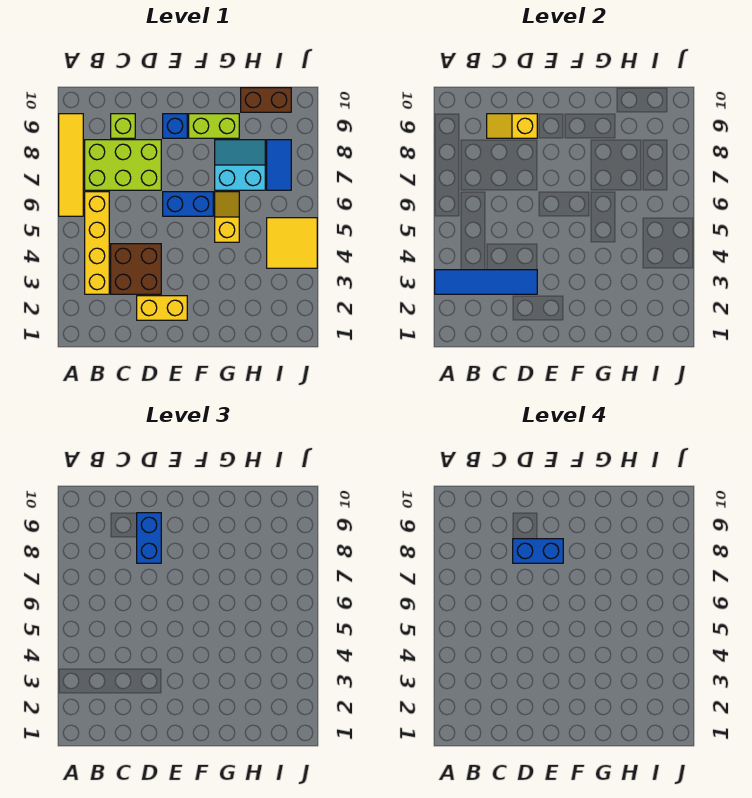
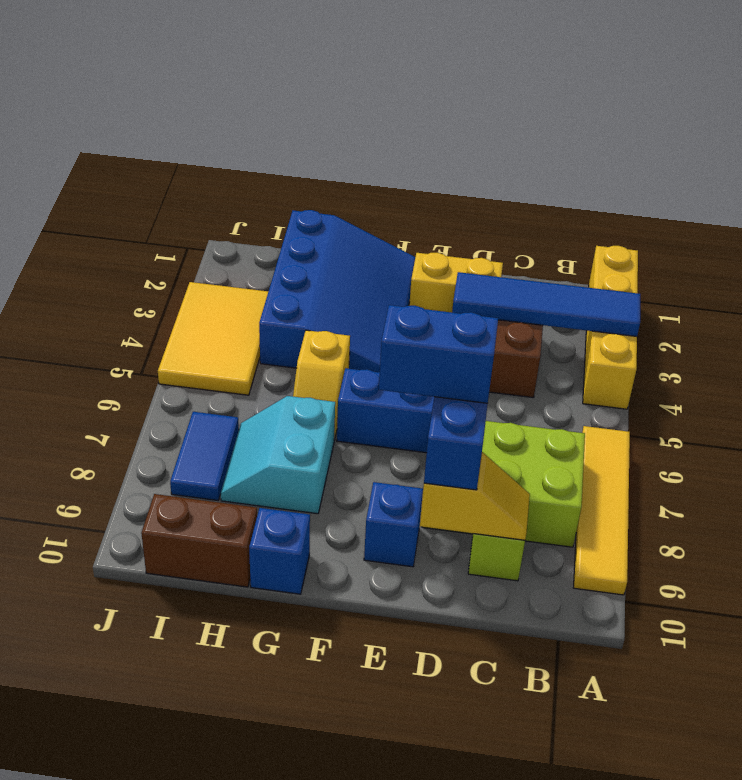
yellow brick B3:B6 level 1 -> yellow brick A1:A4 level 1
none -> blue slope F1:H4 level 1 top H
lime brick F9:G9 level 1 -> none
cyan slope G7:H8 level 1 top 7 -> cyan slope G7:H8 level 1 top G
none -> blue brick G10 level 1
yellow tile I4:J5 level 1 -> yellow tile I3:J5 level 1

